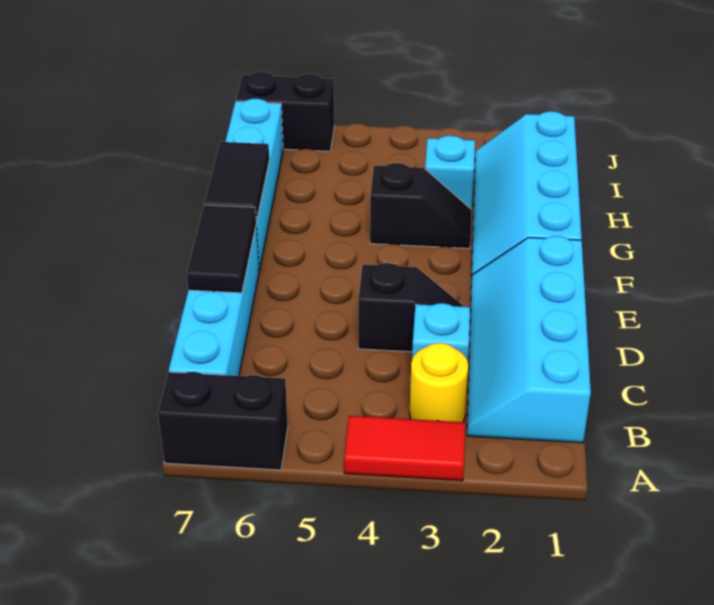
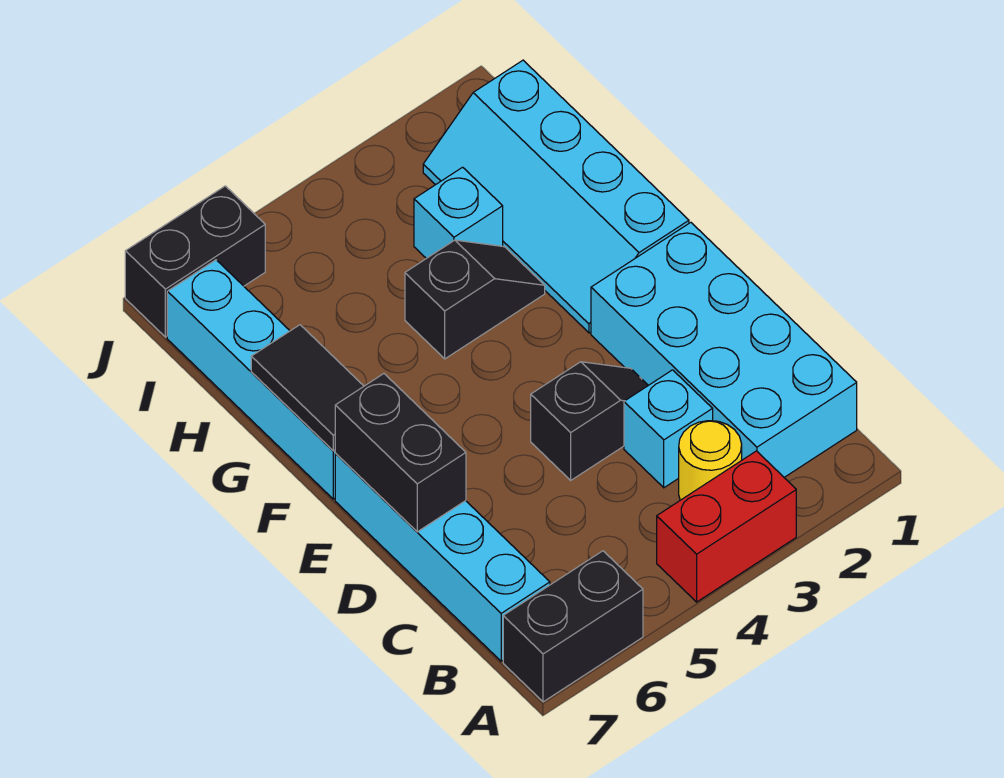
red tile A3:A4 level 1 -> red brick A3:A4 level 1
cyan slope B1:E2 level 1 top 1 -> cyan brick B1:E2 level 1
black tile D7:E7 level 2 -> black brick D7:E7 level 2

